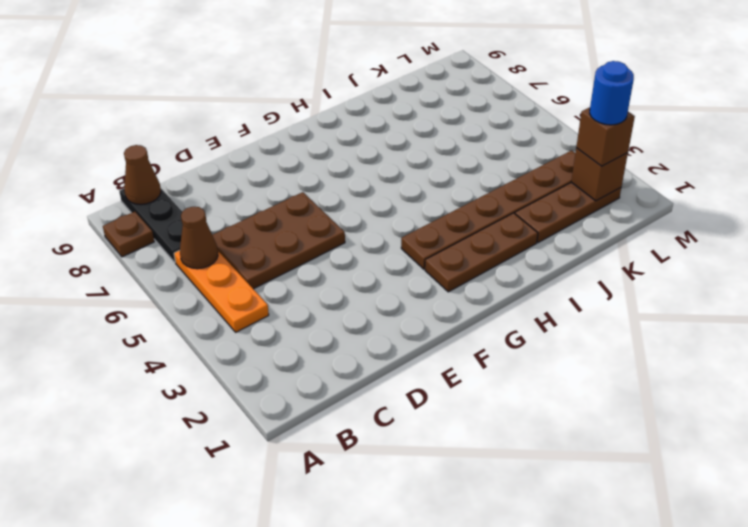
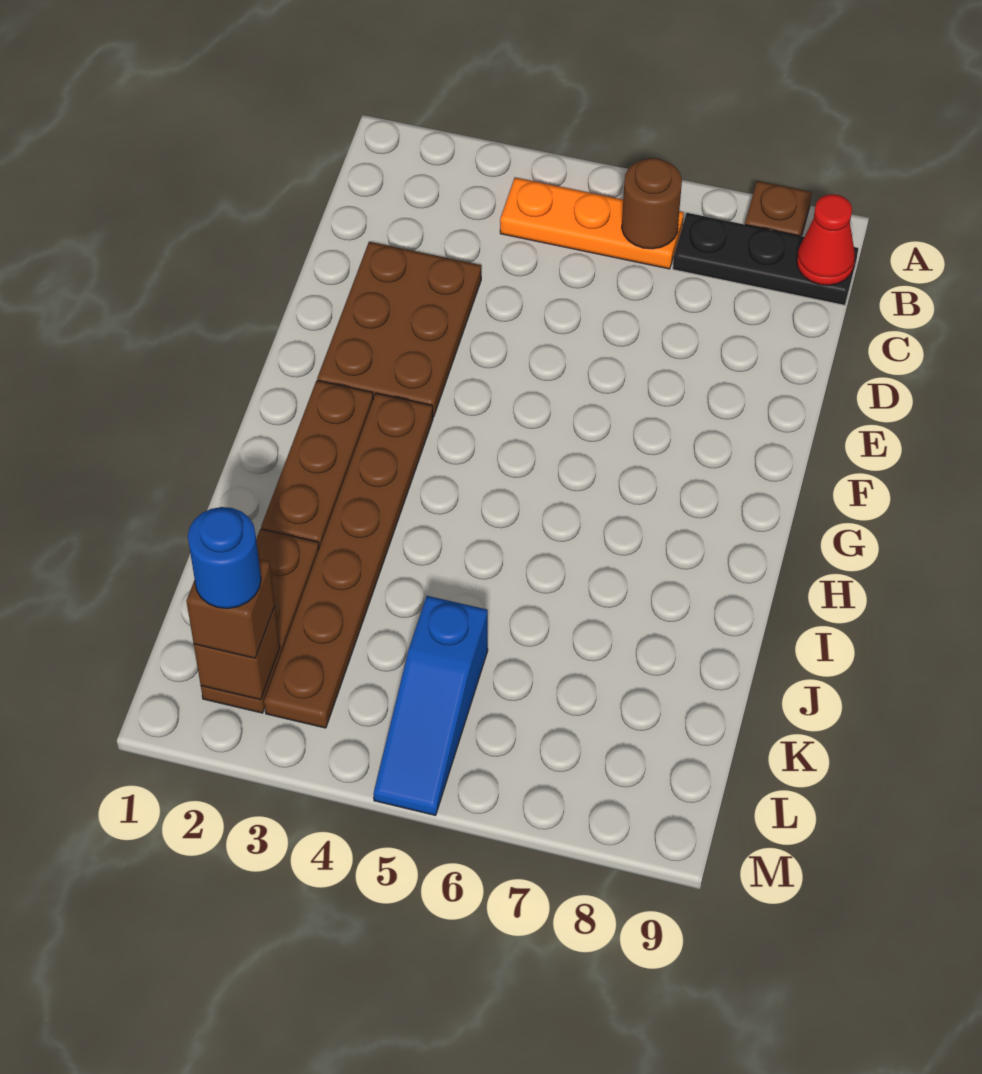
brown cone B6 level 2 -> brown round brick B6 level 2
brown cone B9 level 2 -> red cone B9 level 2
brown plate C5:E6 level 1 -> brown plate D2:F3 level 1
none -> blue slope K5:M5 level 1 top K

